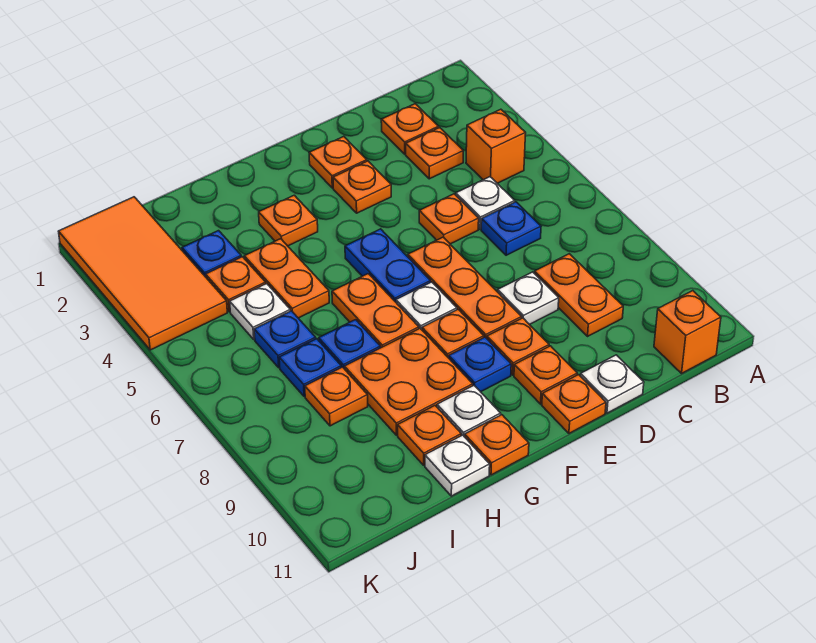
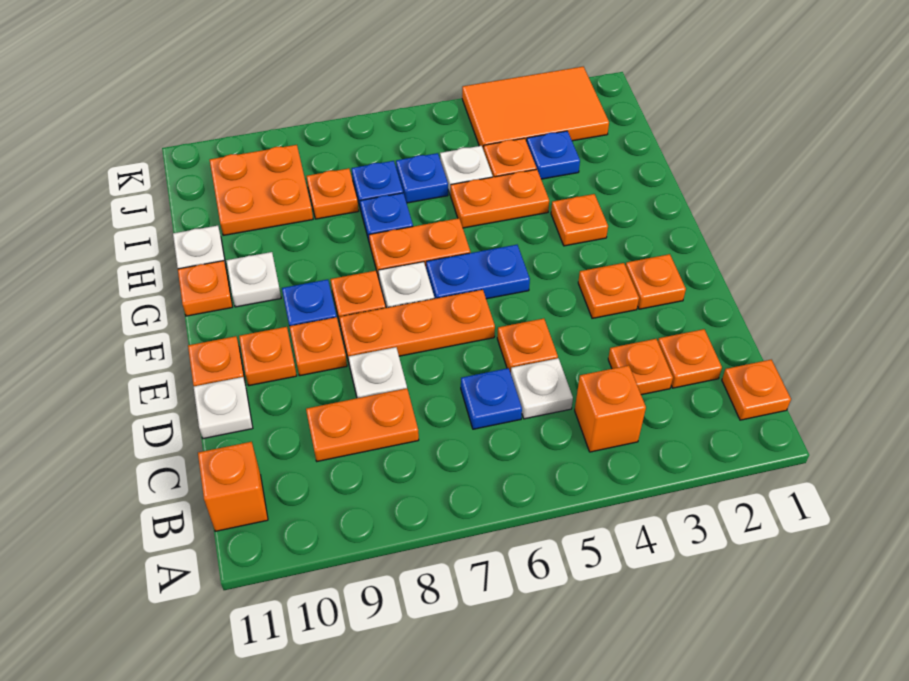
orange plate G8:H9 level 1 -> orange plate I9:J10 level 1
orange plate H10 level 1 -> orange plate B1 level 1
orange tile J1:K4 level 1 -> orange tile J2:K4 level 1

